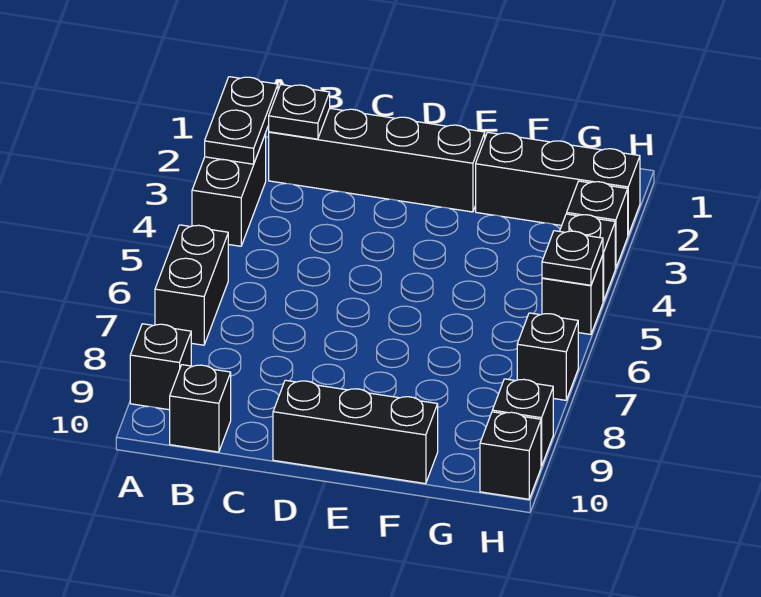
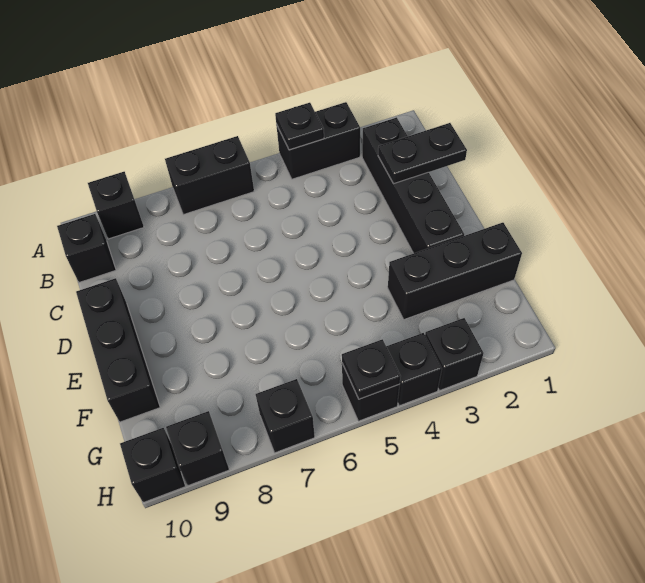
black plate A2:A3 level 2 -> black plate C1:C2 level 2
black plate B2 level 2 -> black plate A4 level 2
black brick F2:H2 level 1 -> black brick F1:F3 level 1

